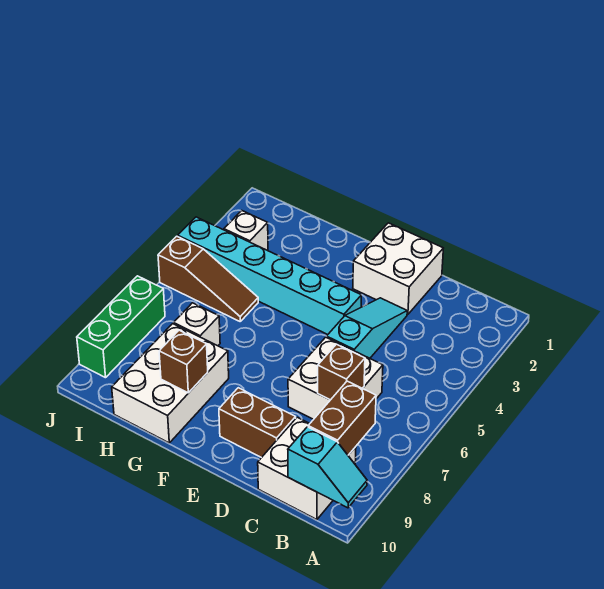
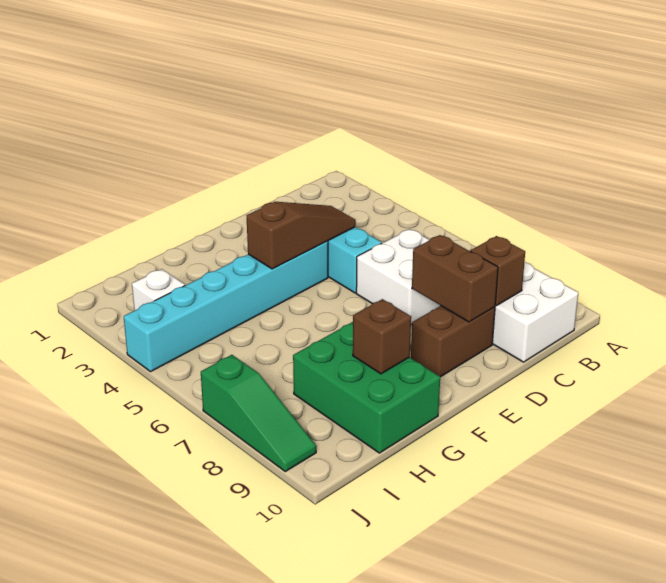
cyan slope A10:B10 level 2 top B -> none
brown brick B8:B9 level 2 -> brown brick D8:D9 level 2
brown brick C7 level 2 -> brown brick C9 level 2
white brick D1:E2 level 1 -> none
white brick G8:H10 level 1 -> green brick G8:H10 level 1
brown slope H5:J5 level 1 top J -> brown slope D4:F4 level 2 top F
white brick H7 level 1 -> none
green brick J7:J9 level 1 -> green slope J7:J9 level 1 top 7

